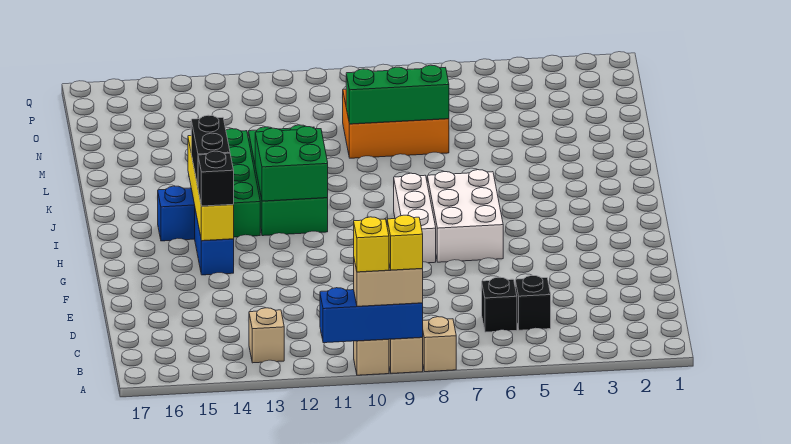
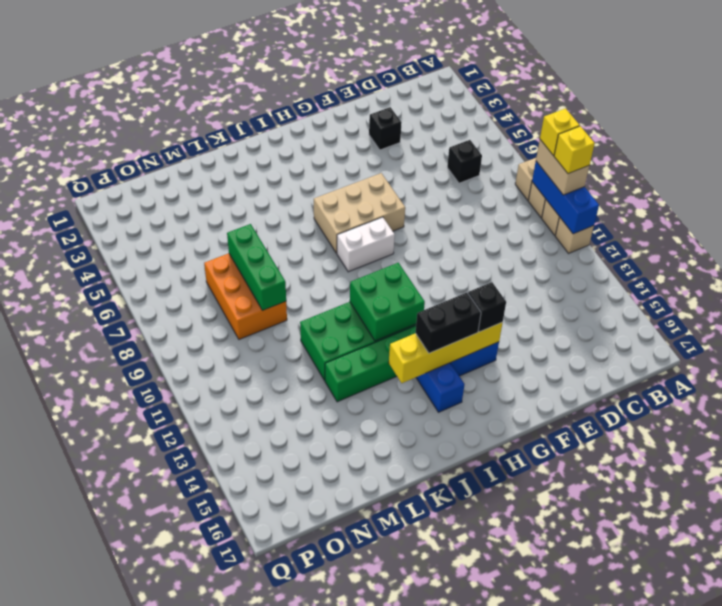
tan brick B13 level 1 -> tan brick A11 level 1
black brick C5 level 1 -> black brick E3 level 1
white brick G6:I7 level 1 -> tan brick G6:I7 level 1
white brick G8:I8 level 1 -> white brick H8:I8 level 1

